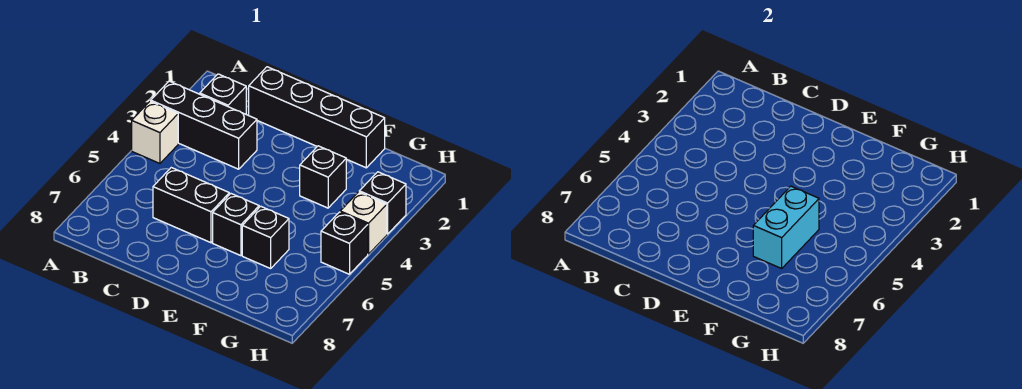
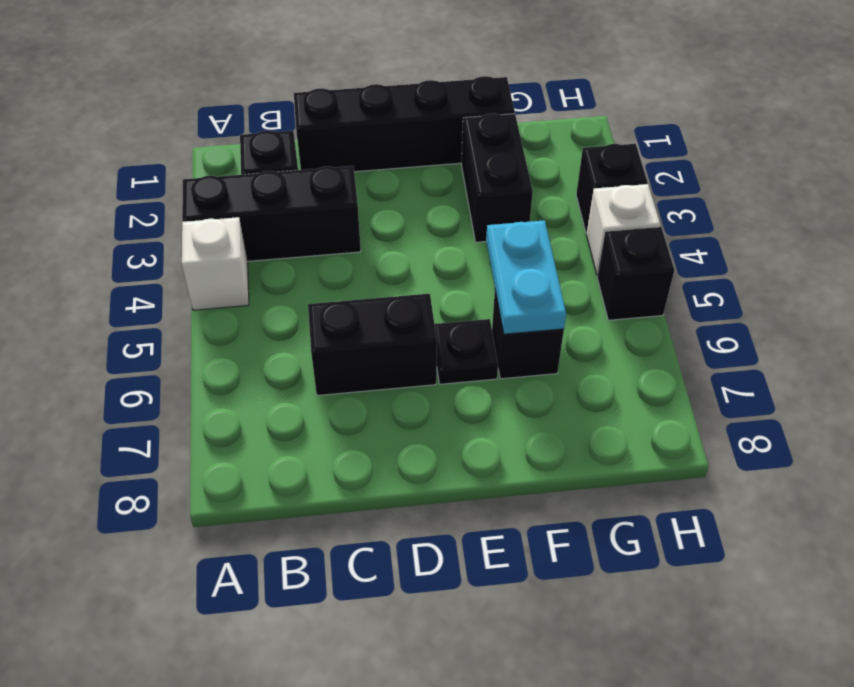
black brick E6 level 1 -> black plate E6 level 1
black brick F3 level 1 -> black brick F2:F3 level 1
cyan brick F5:F6 level 2 -> cyan plate F5:F6 level 2

